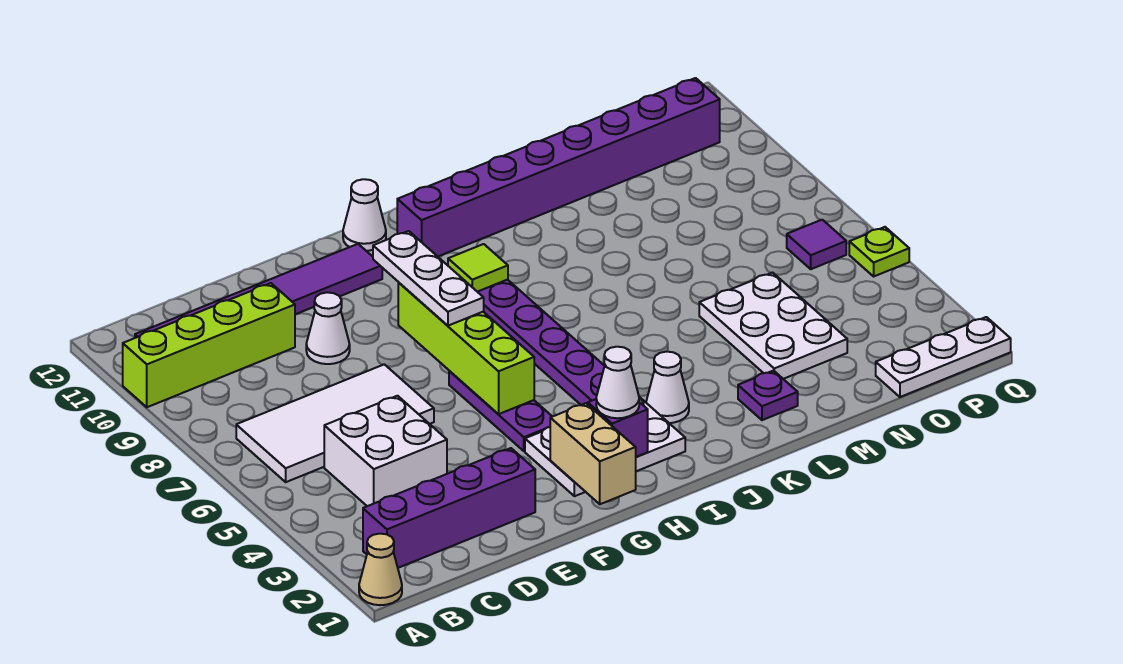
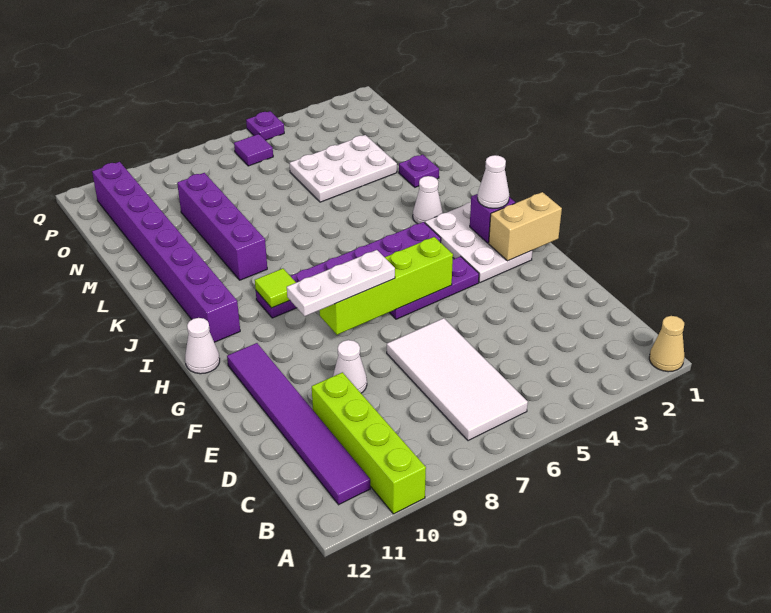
purple brick B2:E2 level 1 -> purple brick K9:N9 level 1
white brick C4:D5 level 1 -> none
white plate O1:Q1 level 1 -> none
lime plate Q5 level 1 -> purple plate Q5 level 1

